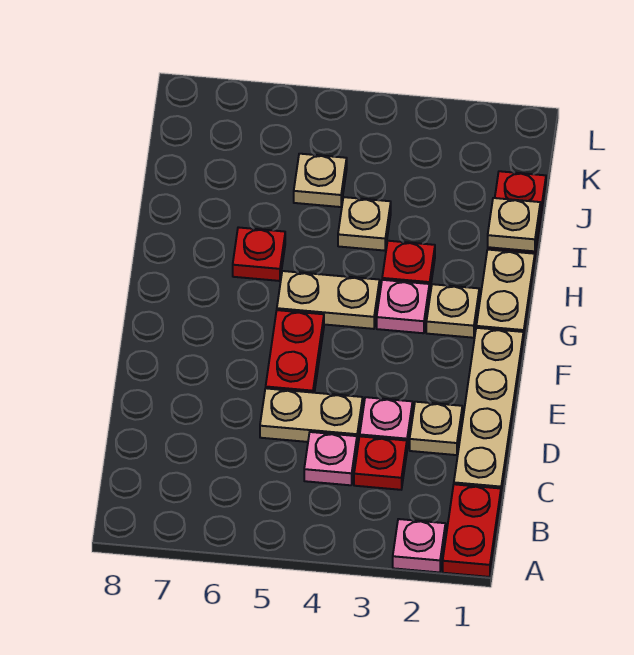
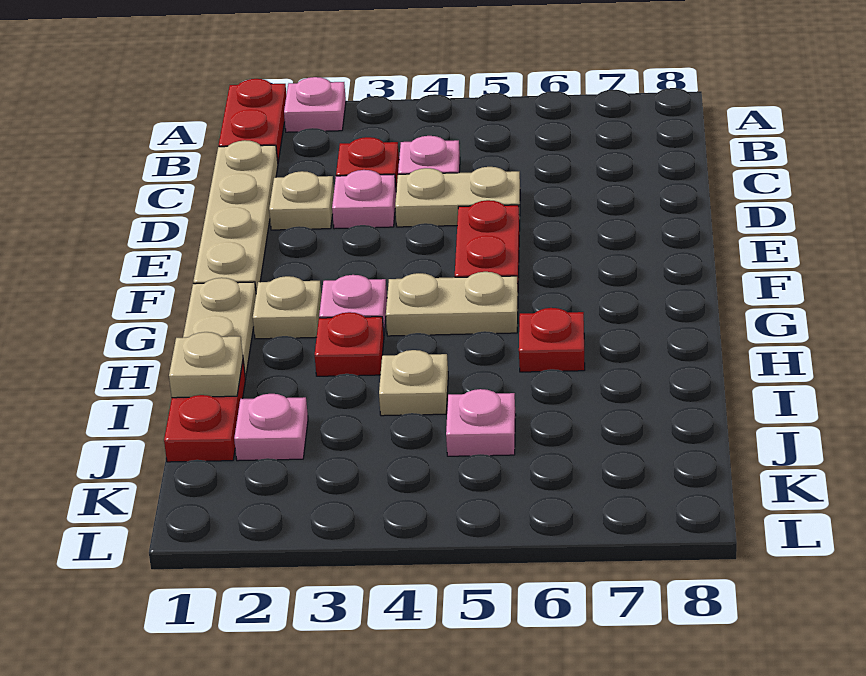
none -> pink plate J2 level 1
tan plate J5 level 1 -> pink plate J5 level 1

